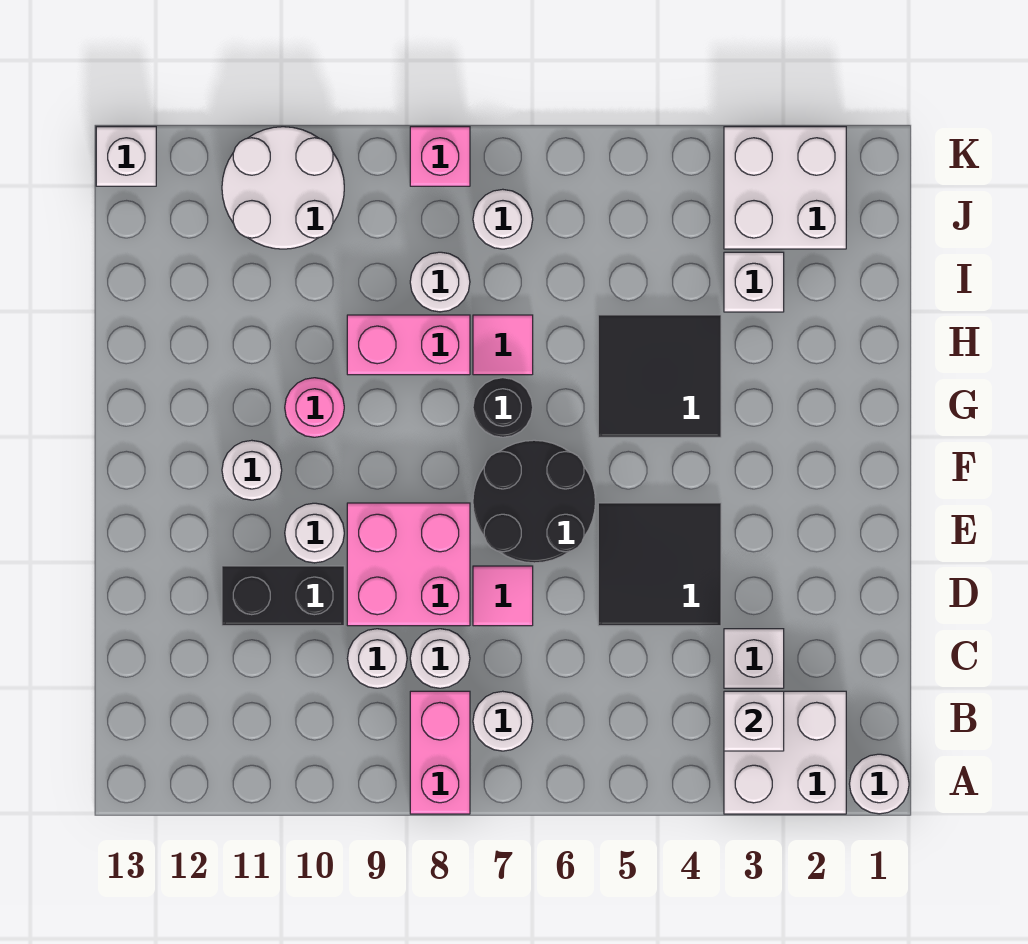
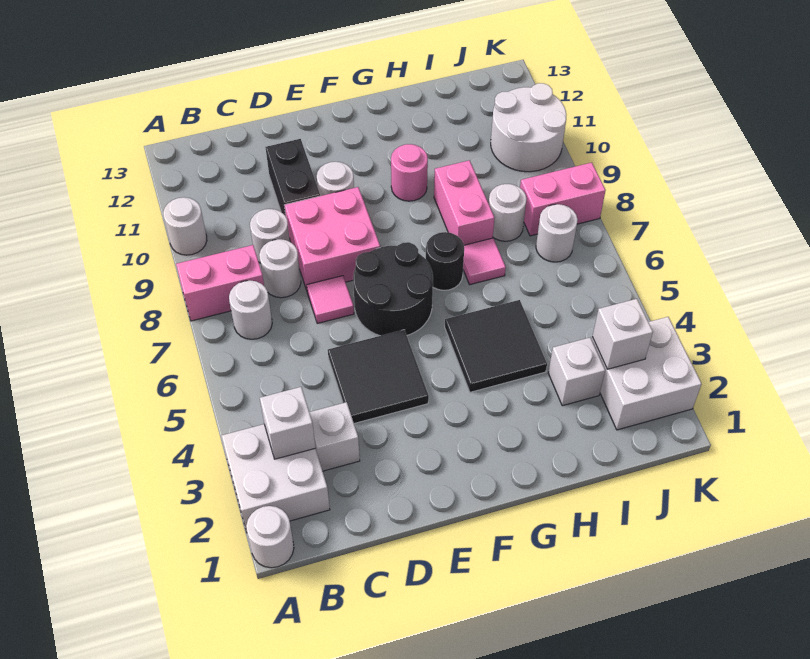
white round brick F11 level 1 -> white round brick A10 level 1
pink brick K8 level 1 -> pink brick J8:K8 level 1
white brick K13 level 1 -> white brick J3 level 2

